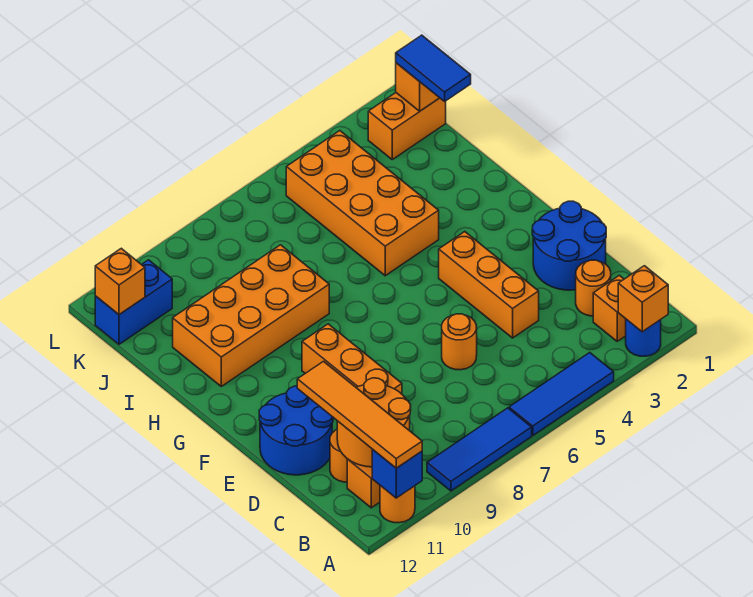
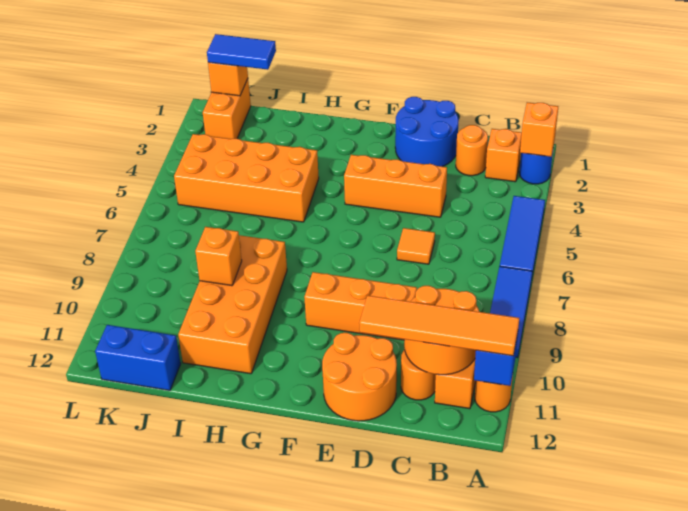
orange round brick D6 level 1 -> orange tile D6 level 1
blue round brick D11:E12 level 1 -> orange round brick D11:E12 level 1
blue brick K11:K12 level 1 -> blue brick J12:K12 level 1
orange brick K12 level 2 -> orange brick I9 level 2

